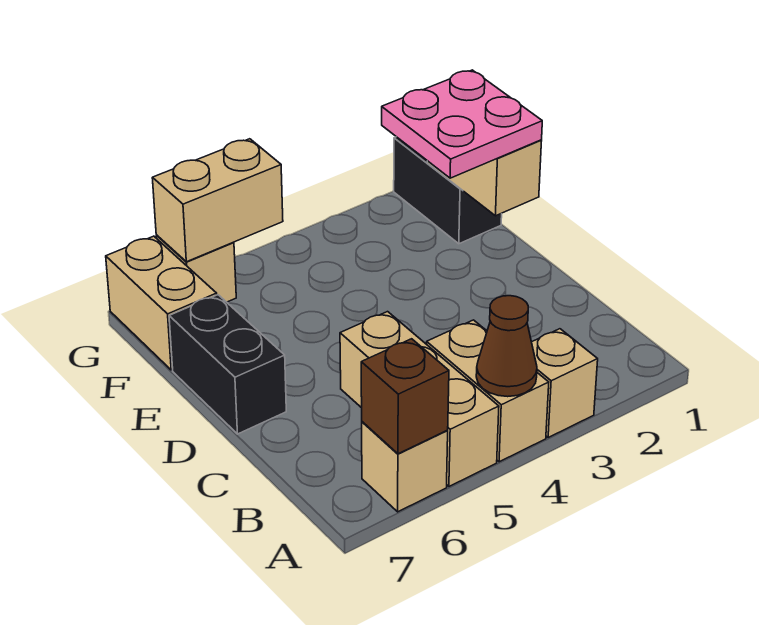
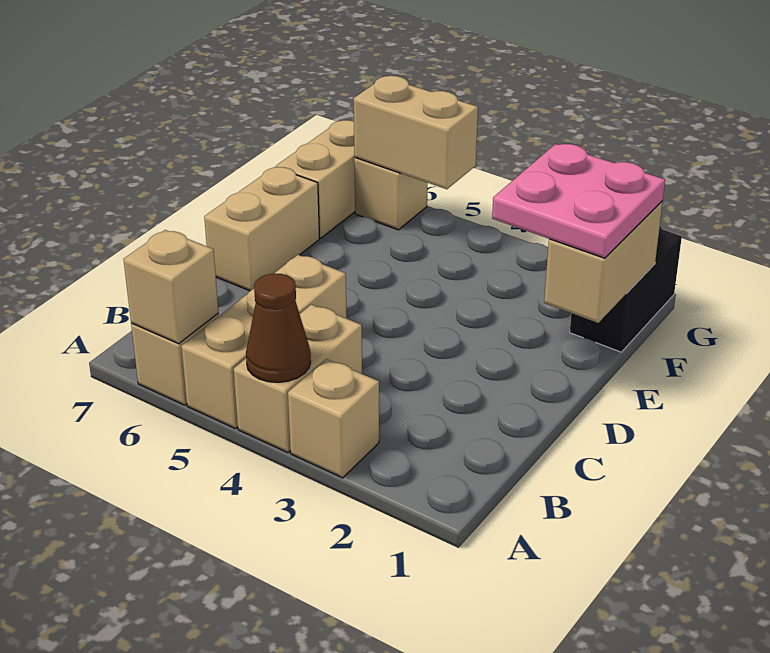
brown brick A6 level 2 -> tan brick A6 level 2
black brick D7:E7 level 1 -> tan brick D7:E7 level 1

